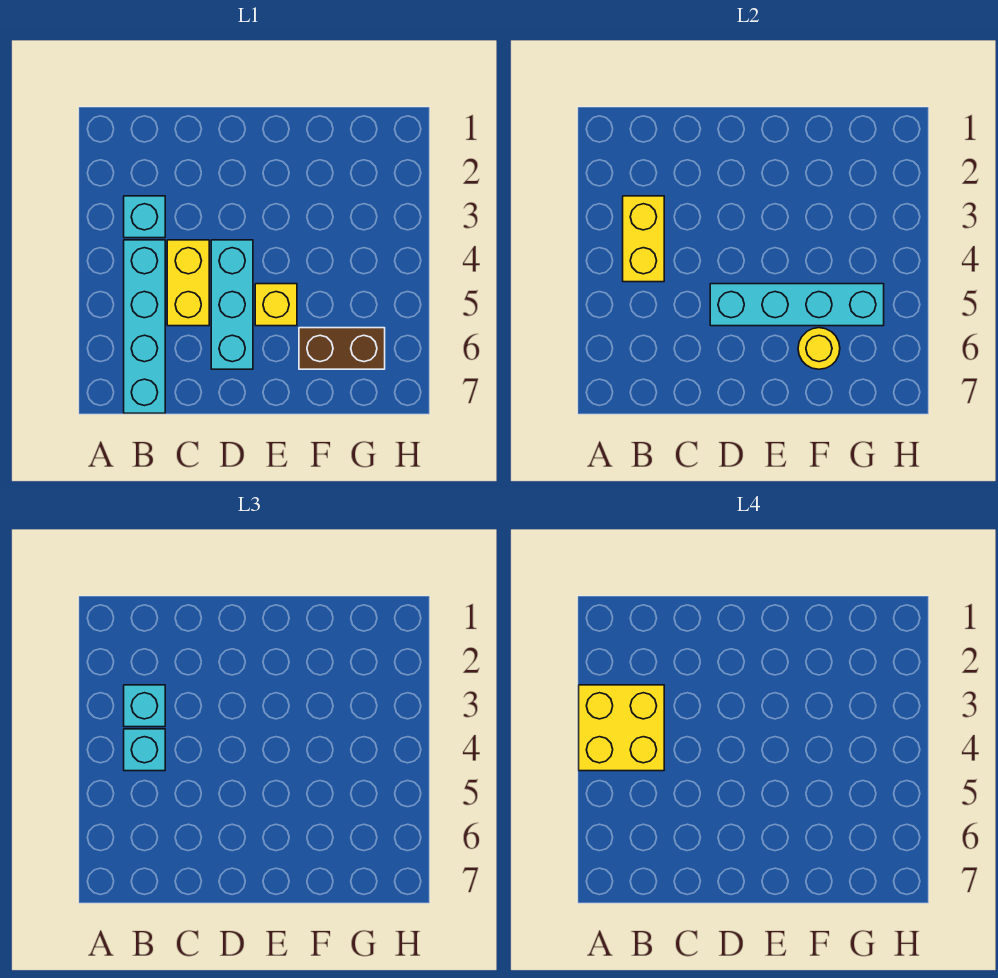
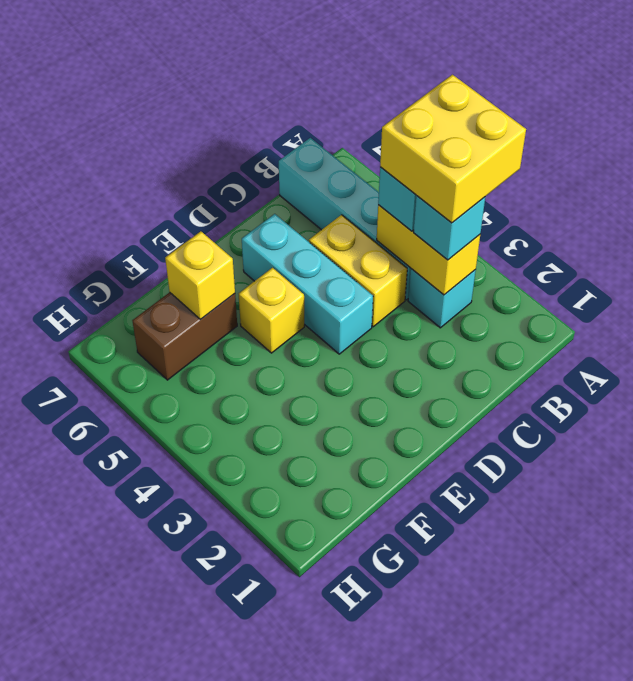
cyan brick D5:G5 level 2 -> none
yellow round brick F6 level 2 -> yellow brick F6 level 2

